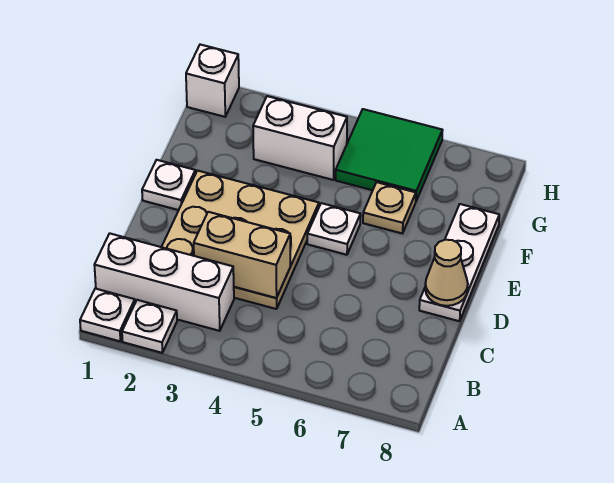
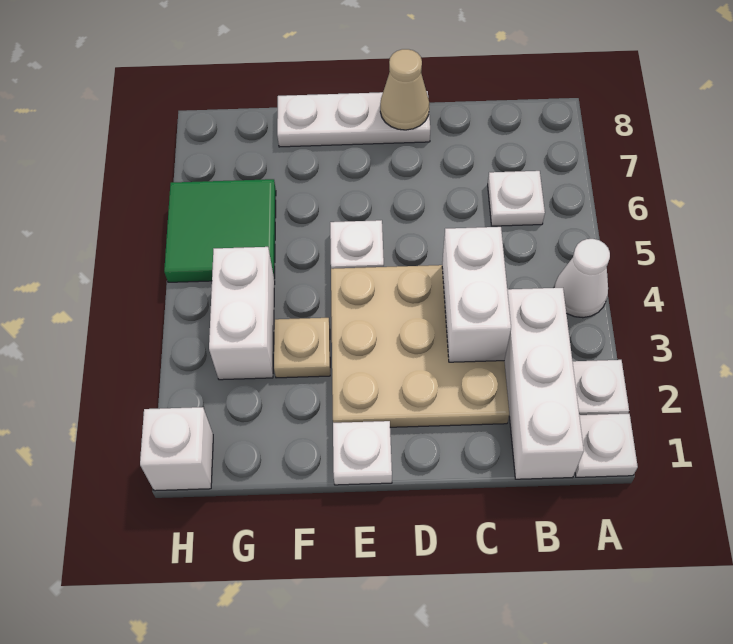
none -> white cone A4 level 1
none -> white plate B6 level 1
tan brick C3:C4 level 2 -> white brick C3:C4 level 2
tan plate F6 level 1 -> tan plate F3 level 1

